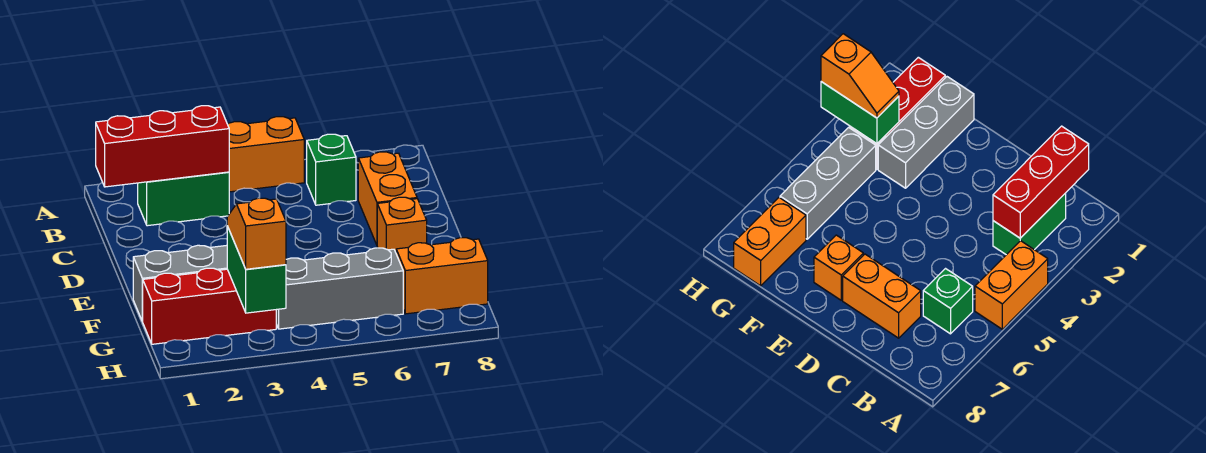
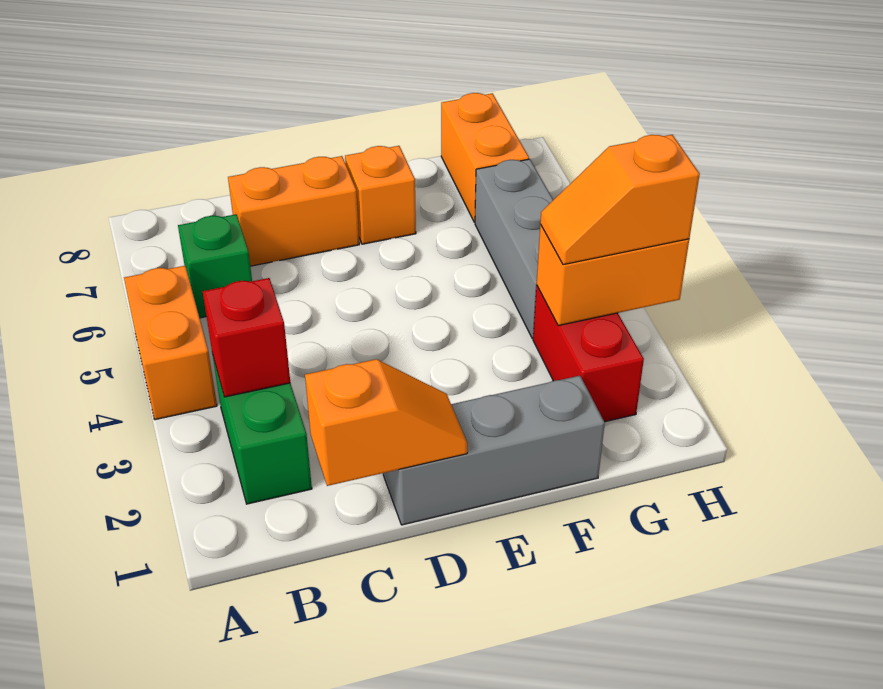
red brick B1:B3 level 2 -> red brick B3 level 2
none -> orange slope C1:D1 level 2 top C
grey brick F1:F3 level 1 -> grey brick D1:F1 level 1
red brick G1:G3 level 1 -> red brick G2:G3 level 1
green brick G3:H3 level 2 -> orange brick G3:H3 level 2

